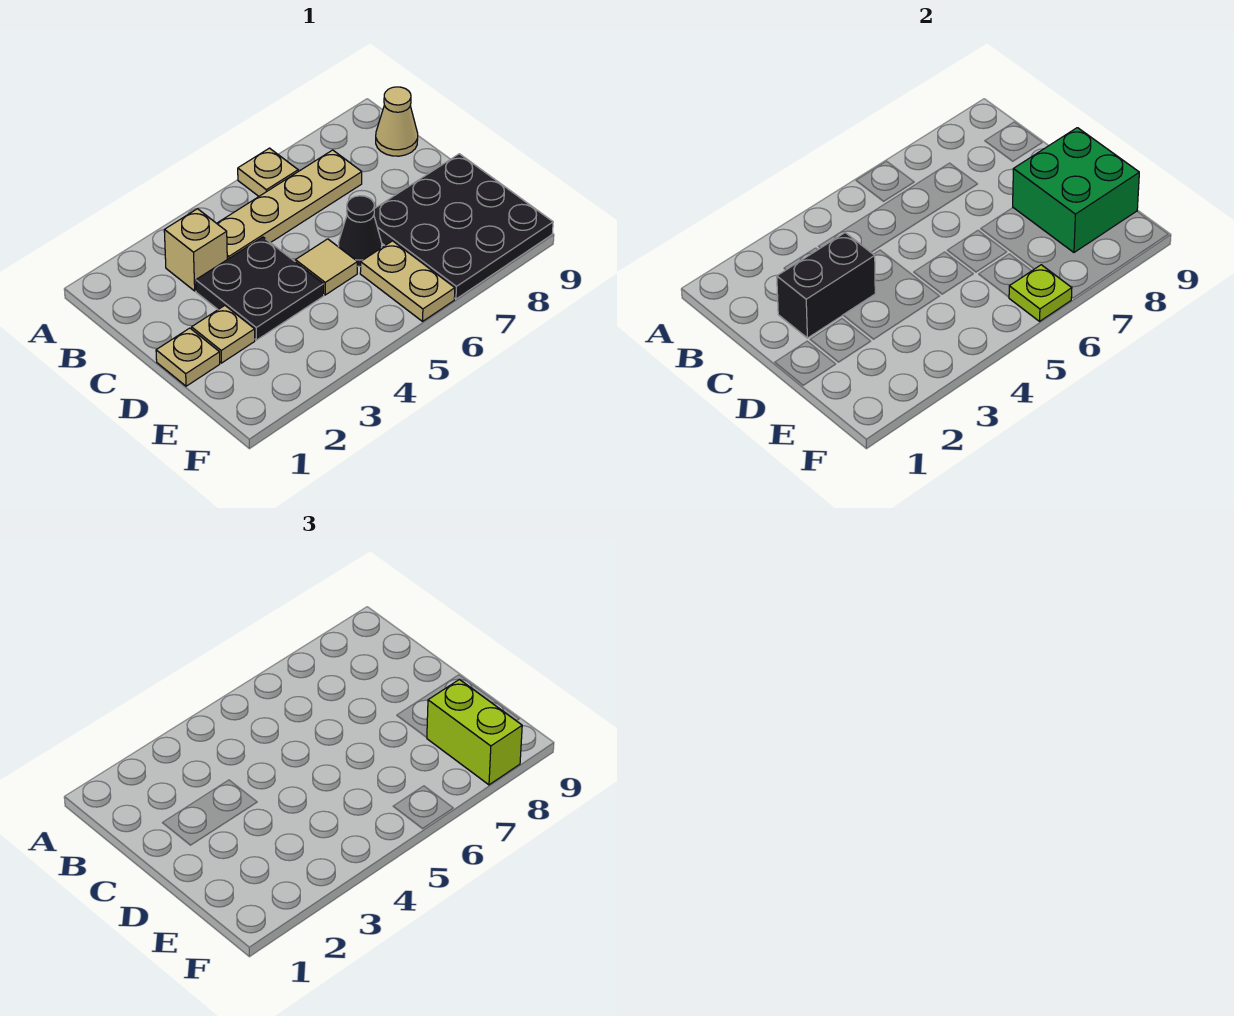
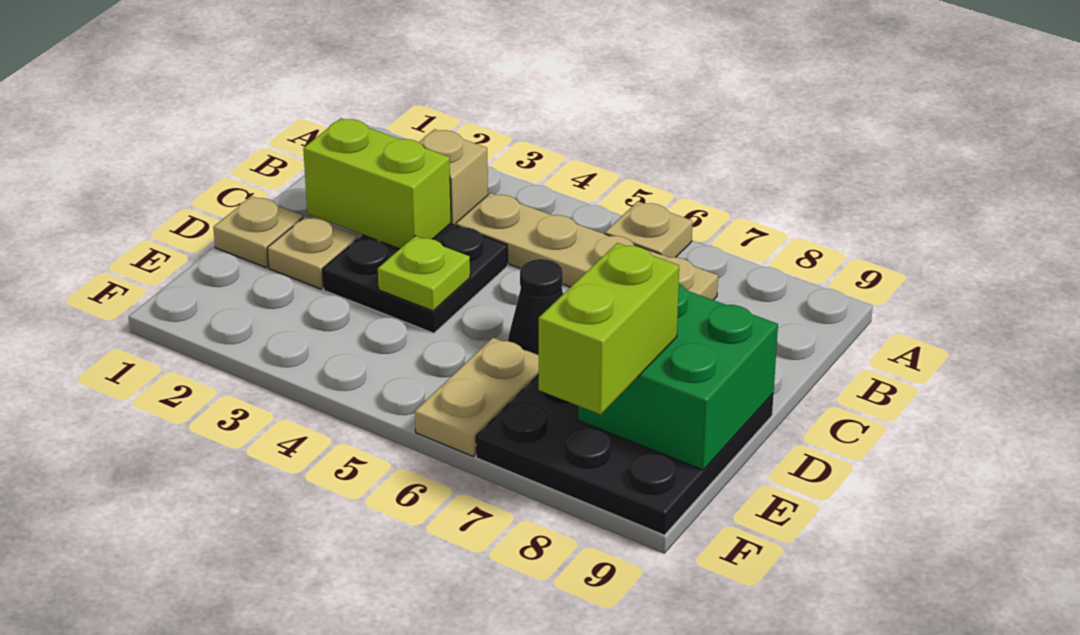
tan cone B9 level 1 -> none
black brick C2:C3 level 2 -> lime brick C2:C3 level 2
tan tile D5 level 1 -> none
lime plate F6 level 2 -> lime plate D4 level 2

